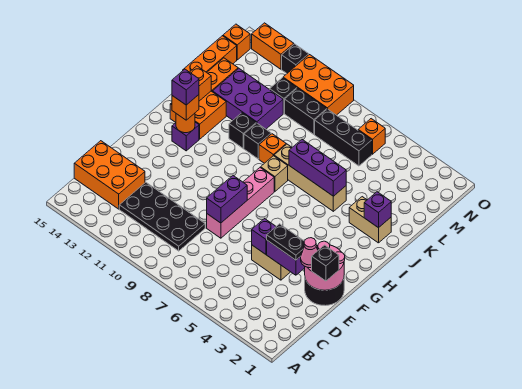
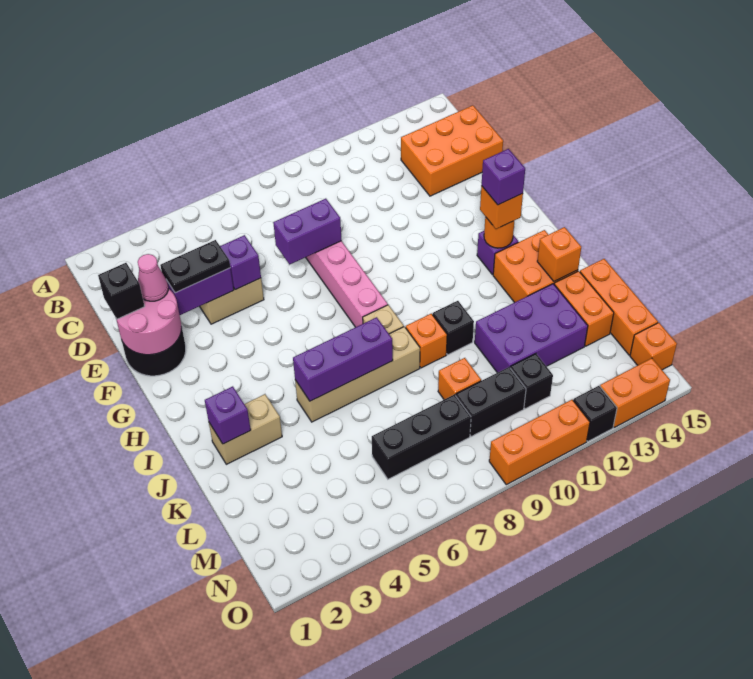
black plate C9:D12 level 1 -> none
purple brick E8:F8 level 2 -> purple brick E7:E8 level 2
black brick J11 level 1 -> none
orange brick N6 level 1 -> orange brick L9 level 1
orange brick N9:O11 level 1 -> orange brick O9:O11 level 1

